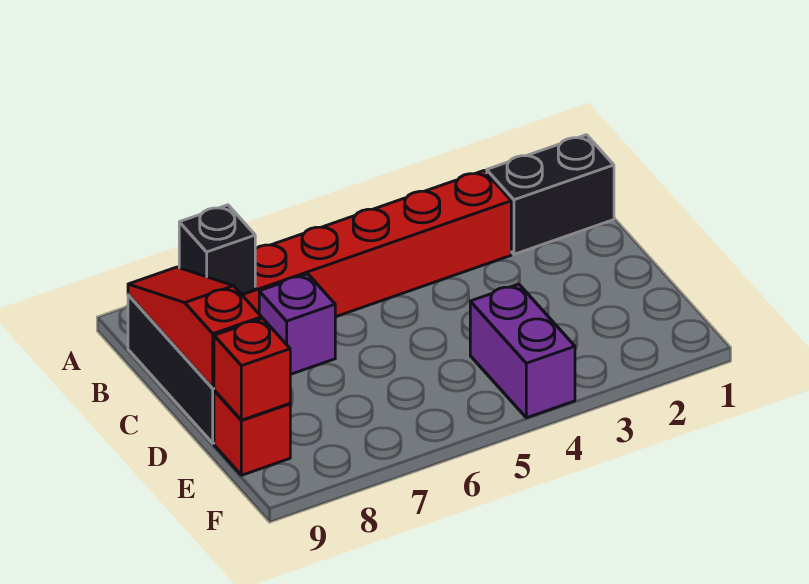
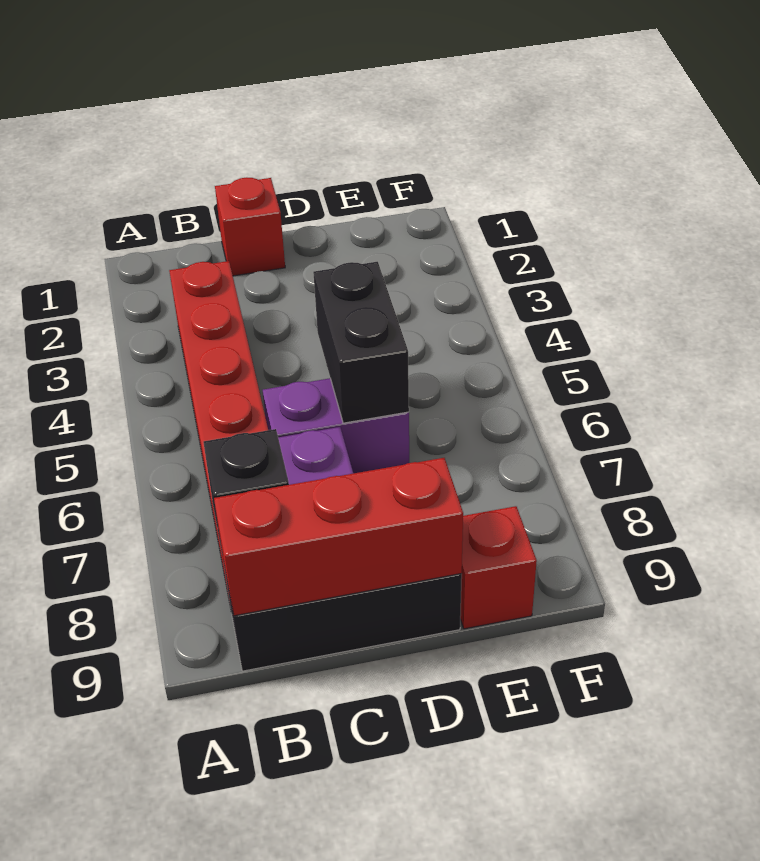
black brick B1:B2 level 1 -> black brick D5:D6 level 2
red slope B9:D9 level 2 top D -> red brick B9:D9 level 2
purple brick E4:F4 level 1 -> purple brick C6:D6 level 1
red brick E9 level 2 -> red brick C1 level 1

